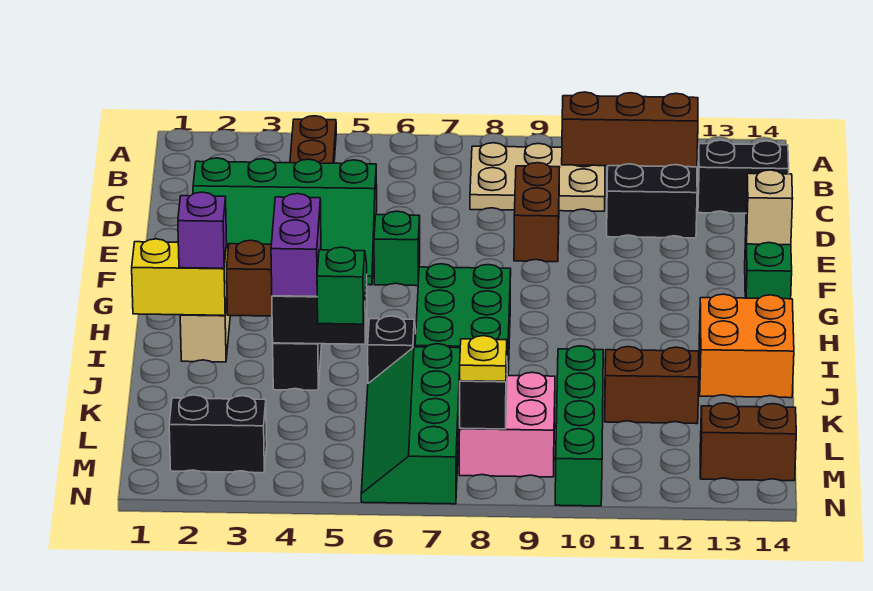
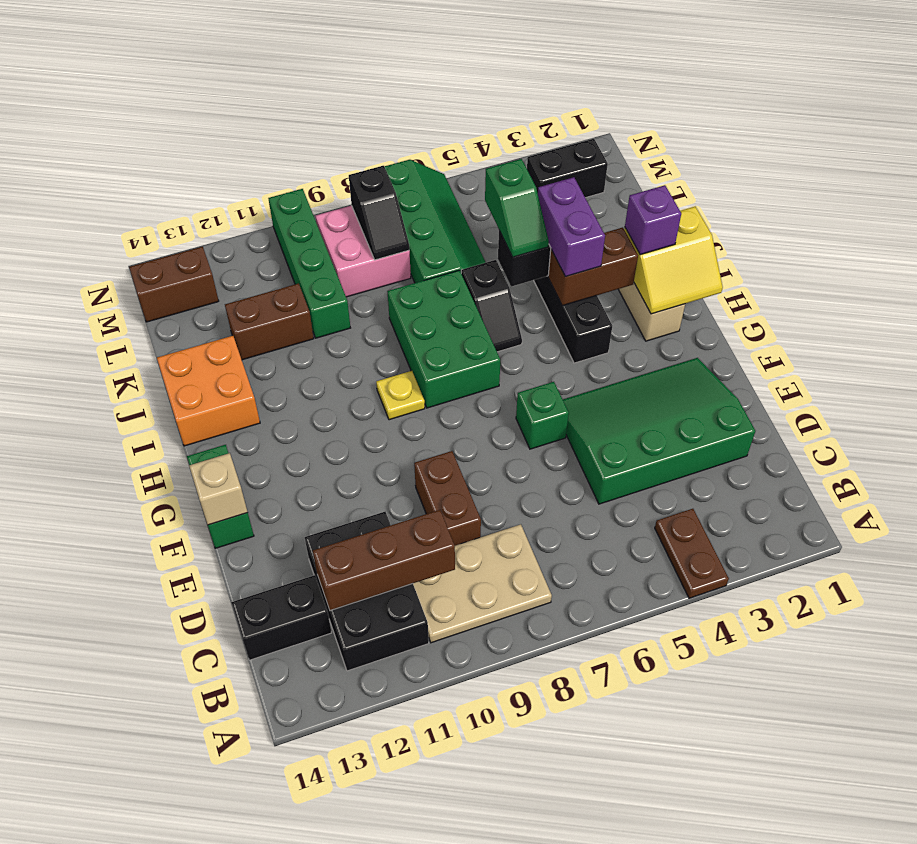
yellow plate M8 level 3 -> yellow plate H9 level 1

